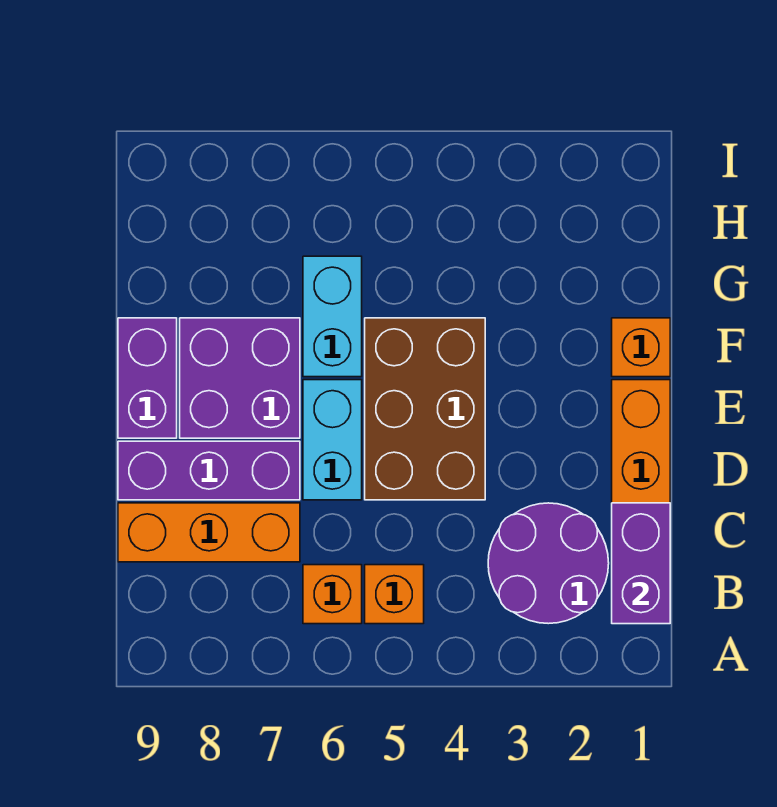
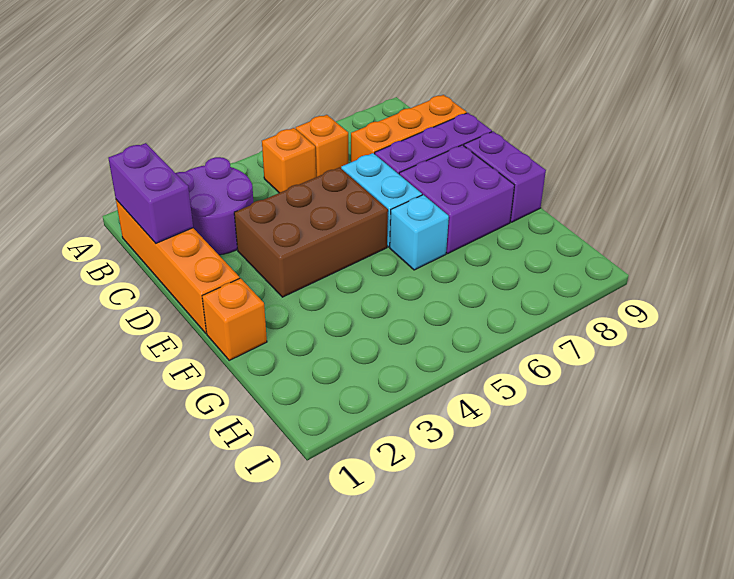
brown brick D4:F5 level 1 -> brown brick D3:E5 level 1
cyan brick F6:G6 level 1 -> cyan brick F6 level 1

